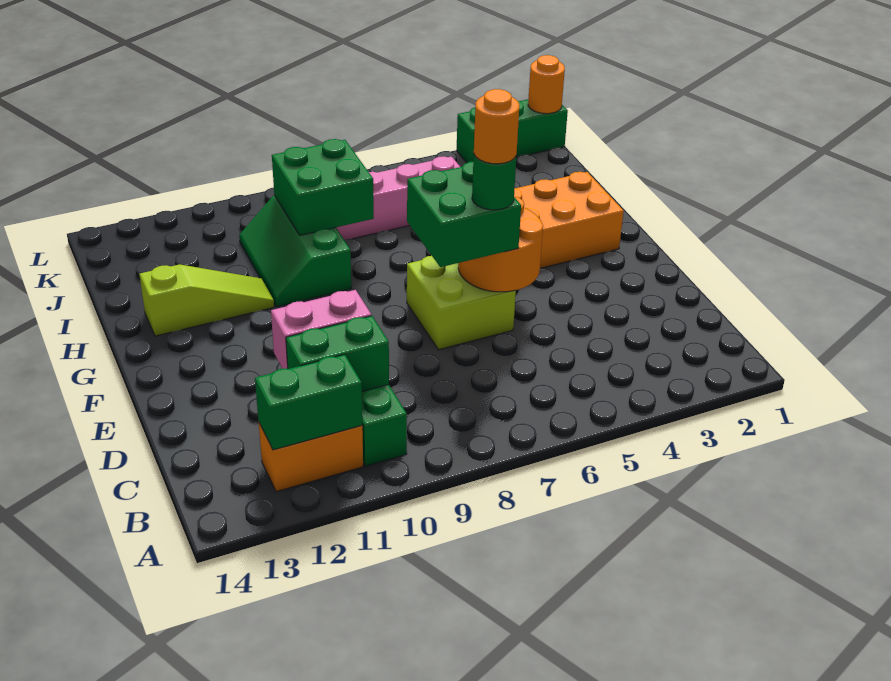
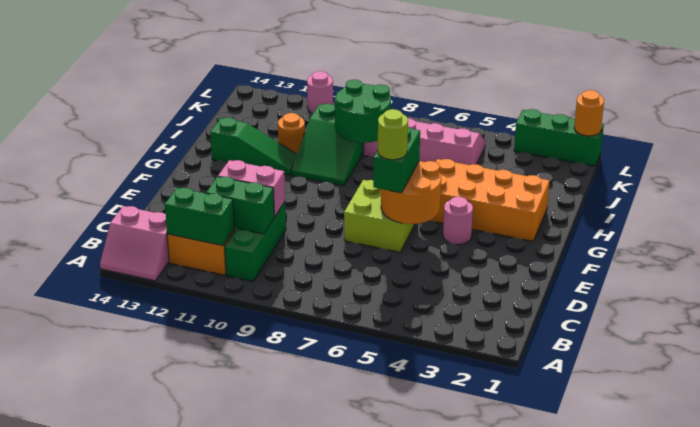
none -> pink slope A13:B14 level 1 top B
green brick E6:F7 level 3 -> green brick E6:F6 level 3
green round brick E6 level 4 -> lime round brick E6 level 4
orange round brick E6 level 5 -> orange round brick I11 level 1
none -> pink round brick F4 level 1
green slope H9:J10 level 1 top 9 -> green slope H9:J10 level 1 top J
lime slope H11:H13 level 1 top 13 -> green slope H11:H13 level 1 top 13
green brick I8:J9 level 2 -> green round brick I8:J9 level 2
none -> pink round brick L11 level 1

